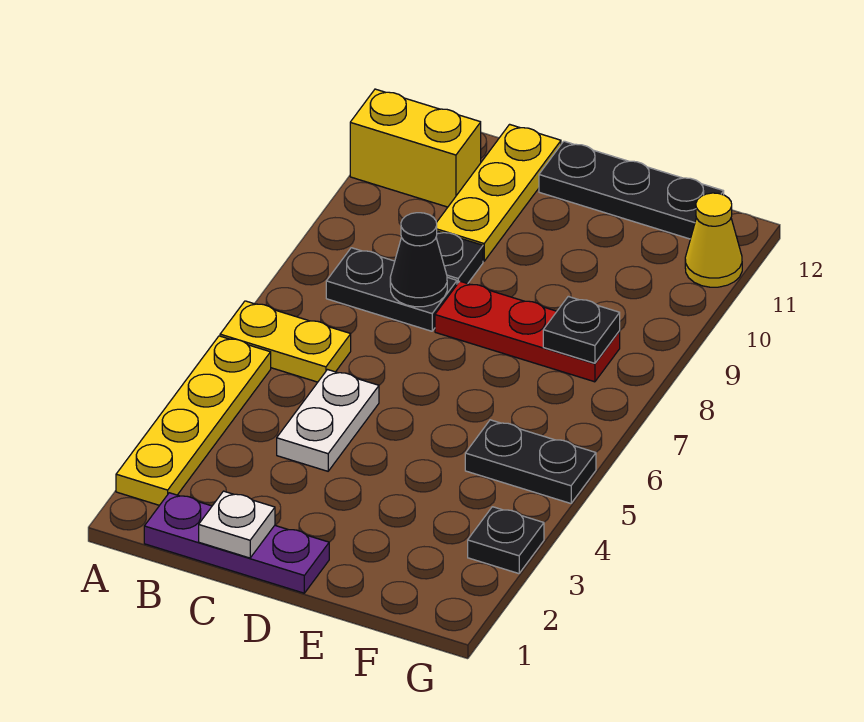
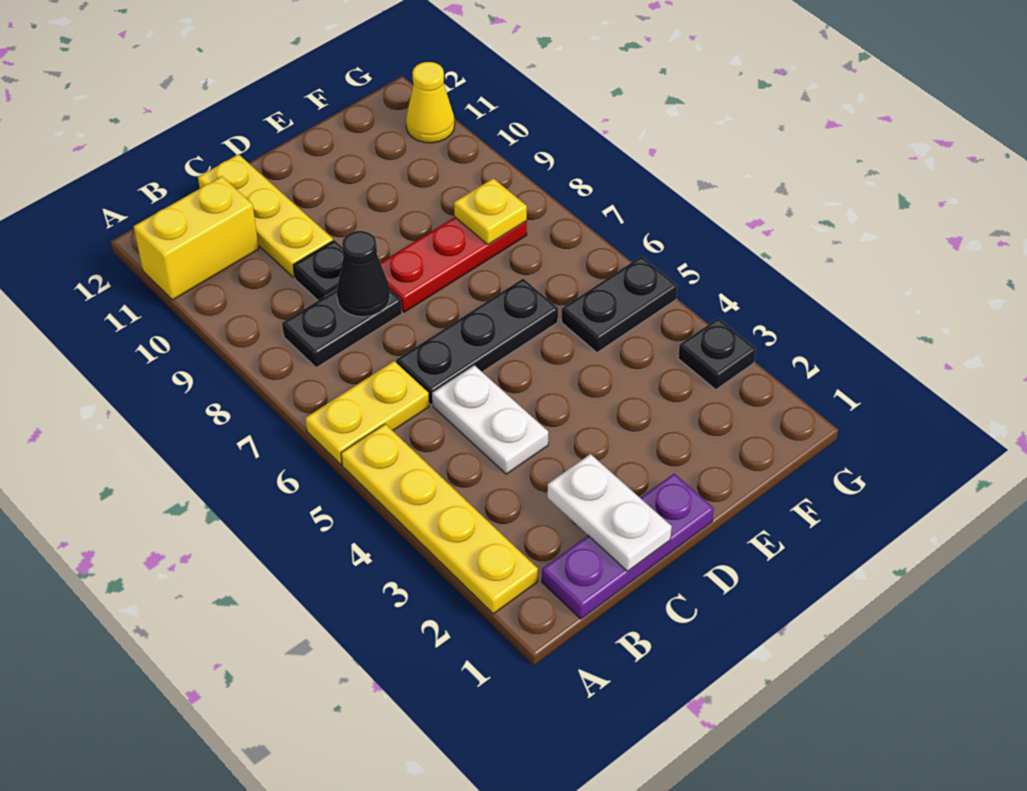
white plate C1 level 2 -> white plate C1:C2 level 2
black plate D12:F12 level 1 -> black plate C6:E6 level 1
black plate F8 level 2 -> yellow plate F8 level 2

